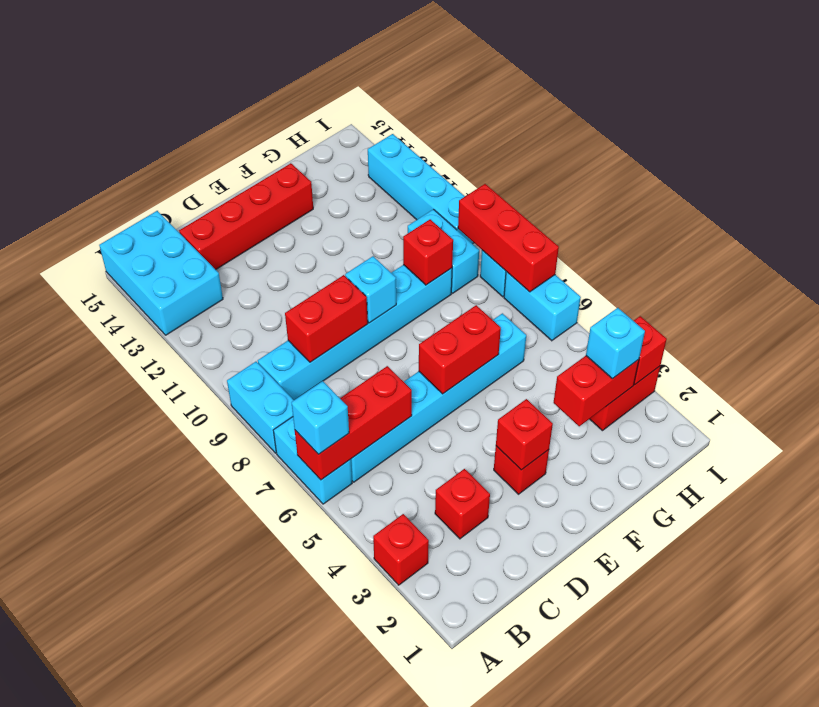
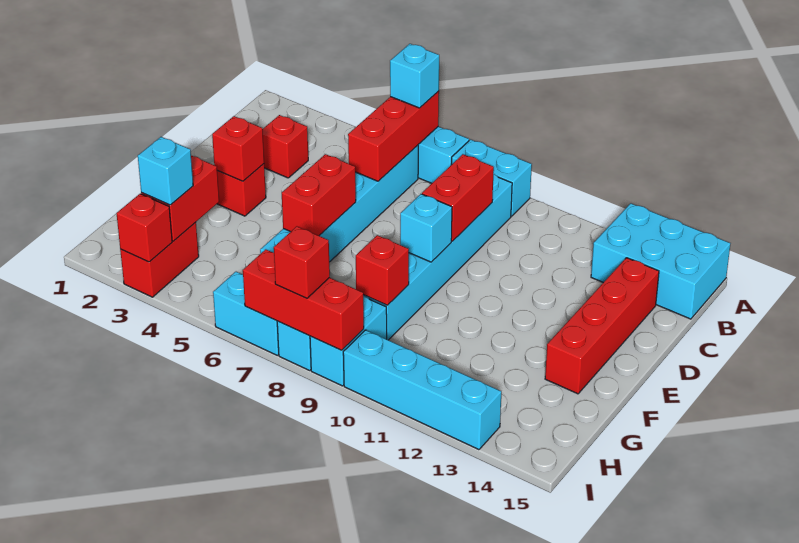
red brick A3 level 1 -> red brick I8 level 3
cyan brick H9:H10 level 1 -> cyan brick H9:I9 level 1

